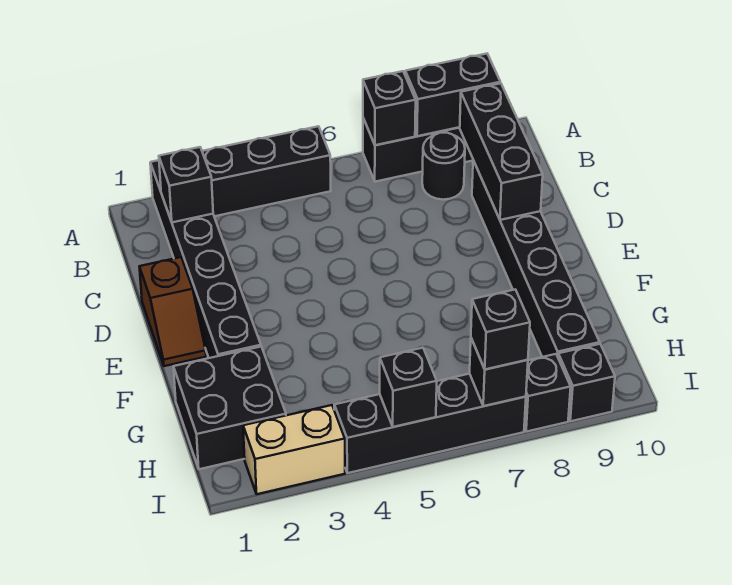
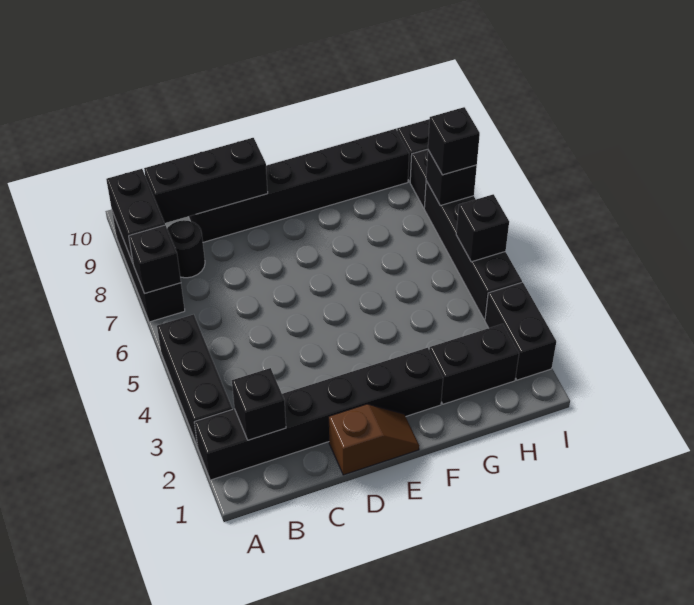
black brick G1:H2 level 1 -> black brick G2:H2 level 1
tan brick I2:I3 level 1 -> black brick I2:I3 level 1

